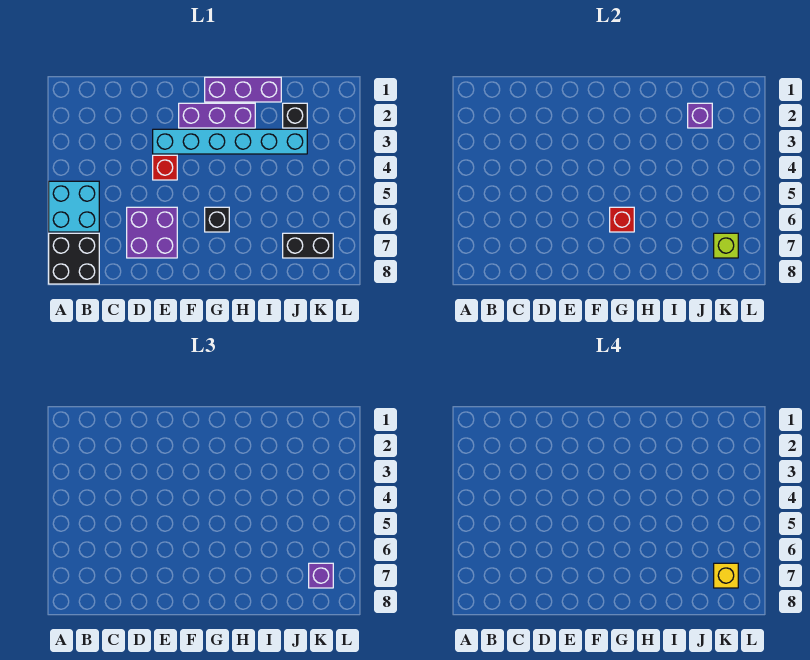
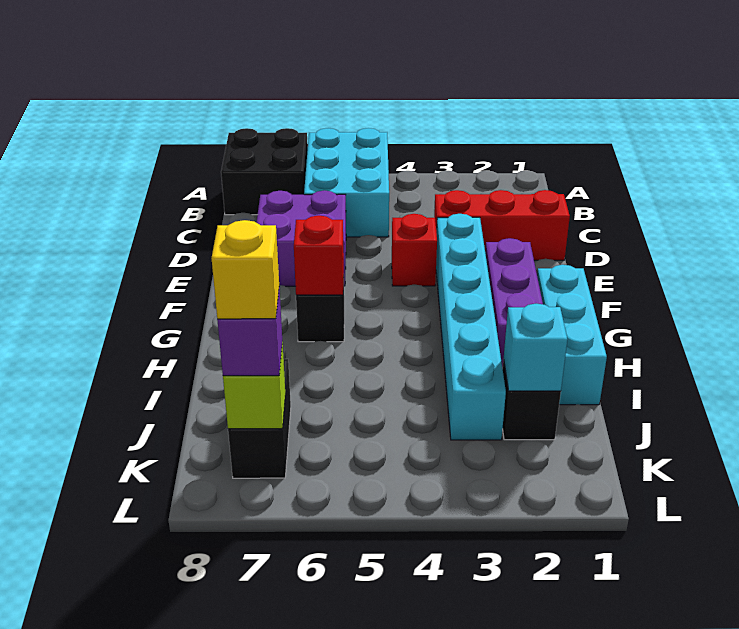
cyan brick A5:B6 level 1 -> cyan brick A5:C6 level 1
none -> red brick D1:D3 level 1
purple brick G1:I1 level 1 -> cyan brick G1:I1 level 1
purple brick J2 level 2 -> cyan brick J2 level 2

